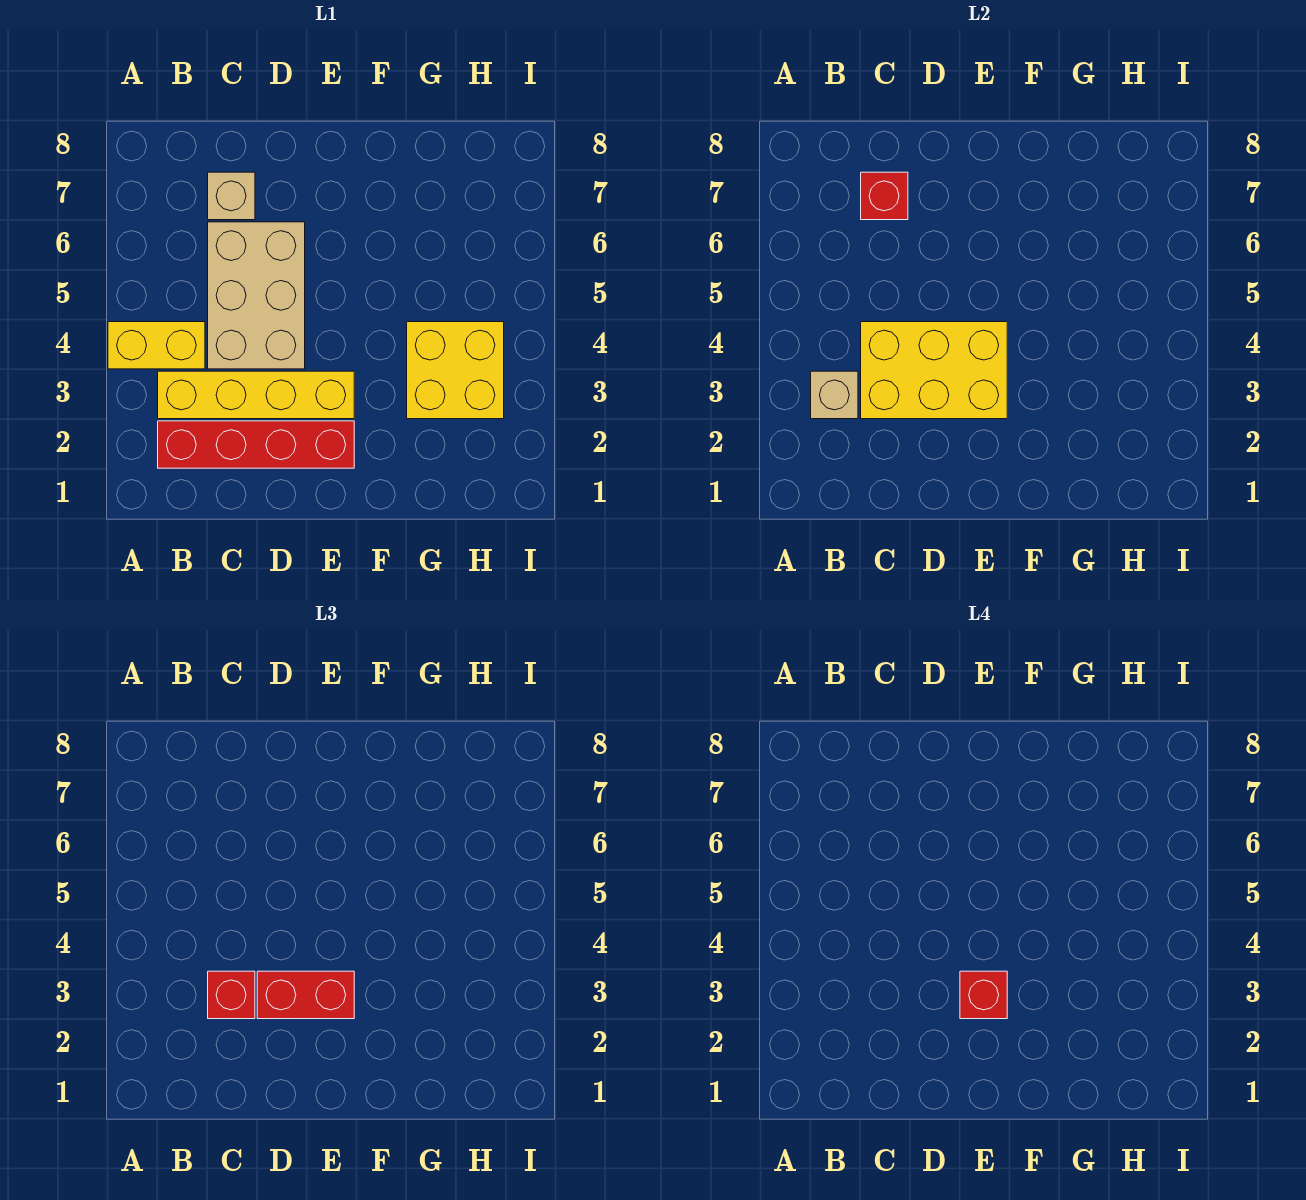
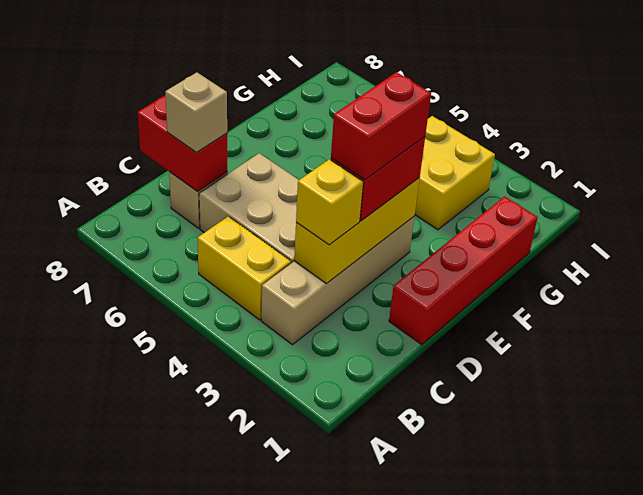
yellow brick A4:B4 level 1 -> yellow brick B4:B5 level 1
red brick B2:E2 level 1 -> red brick D1:G1 level 1
yellow brick B3:E3 level 1 -> tan brick B3:E3 level 1
tan brick B3 level 2 -> tan brick C7 level 3
yellow brick C3:E4 level 2 -> yellow brick C3:E3 level 2
red brick C3 level 3 -> yellow brick C3 level 3
red brick C7 level 2 -> red brick C7:C8 level 2
red brick E3 level 4 -> red brick D3:E3 level 4

